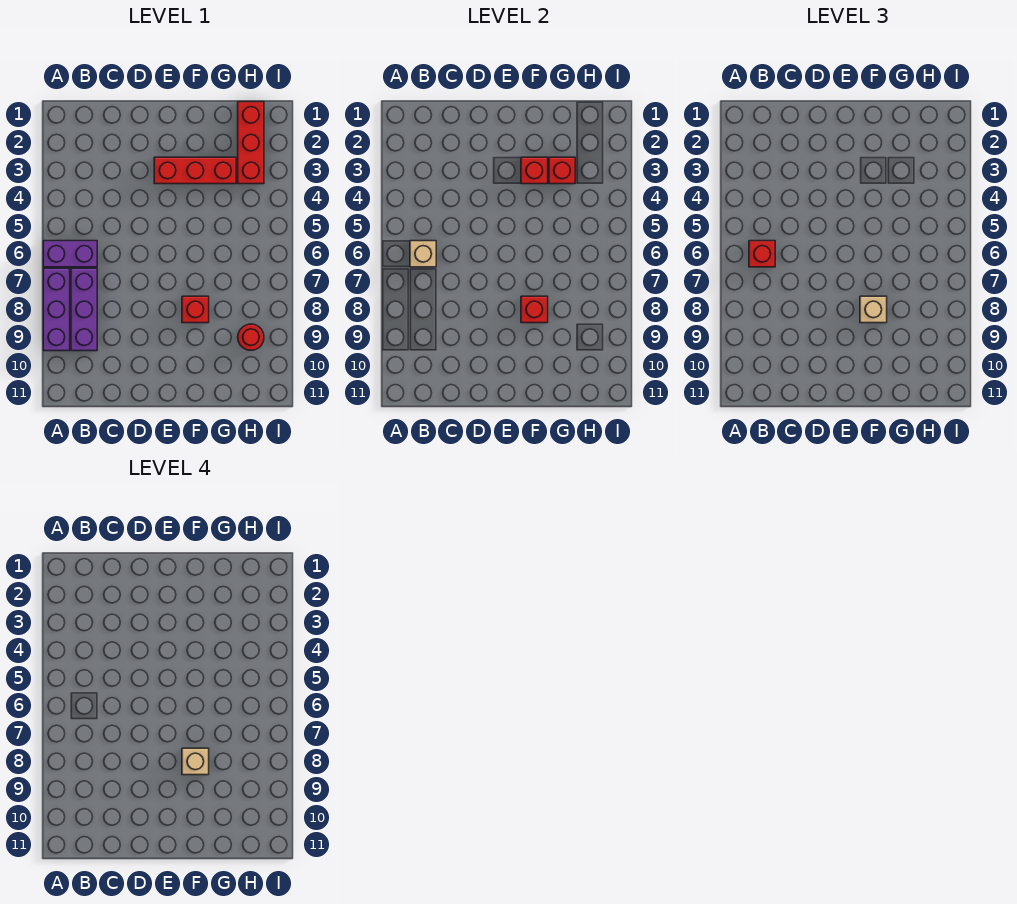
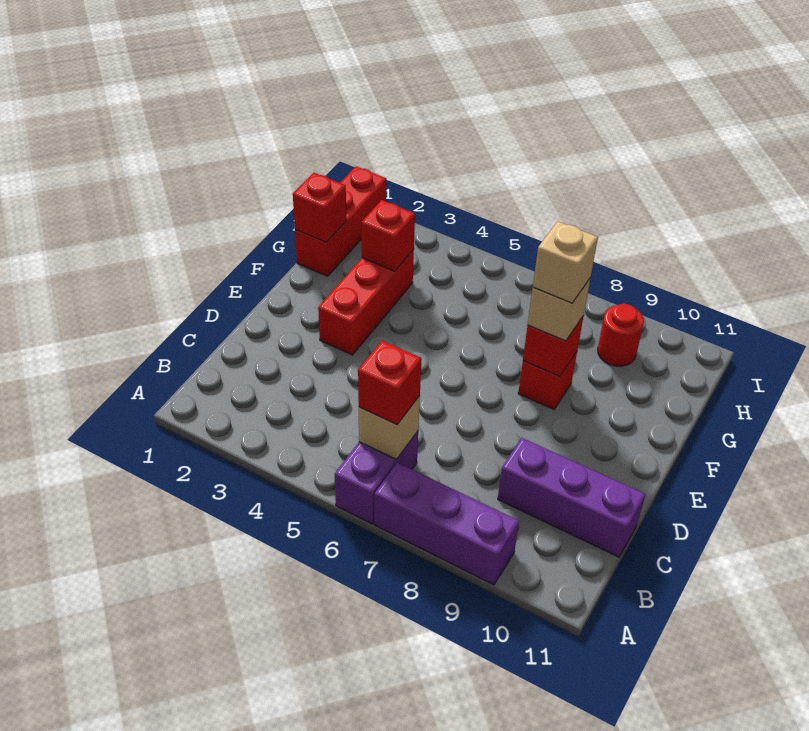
purple brick B7:B9 level 1 -> purple brick C9:C11 level 1
red brick F3 level 2 -> red brick G1 level 2
red brick H1:H3 level 1 -> red brick G1:I1 level 1

